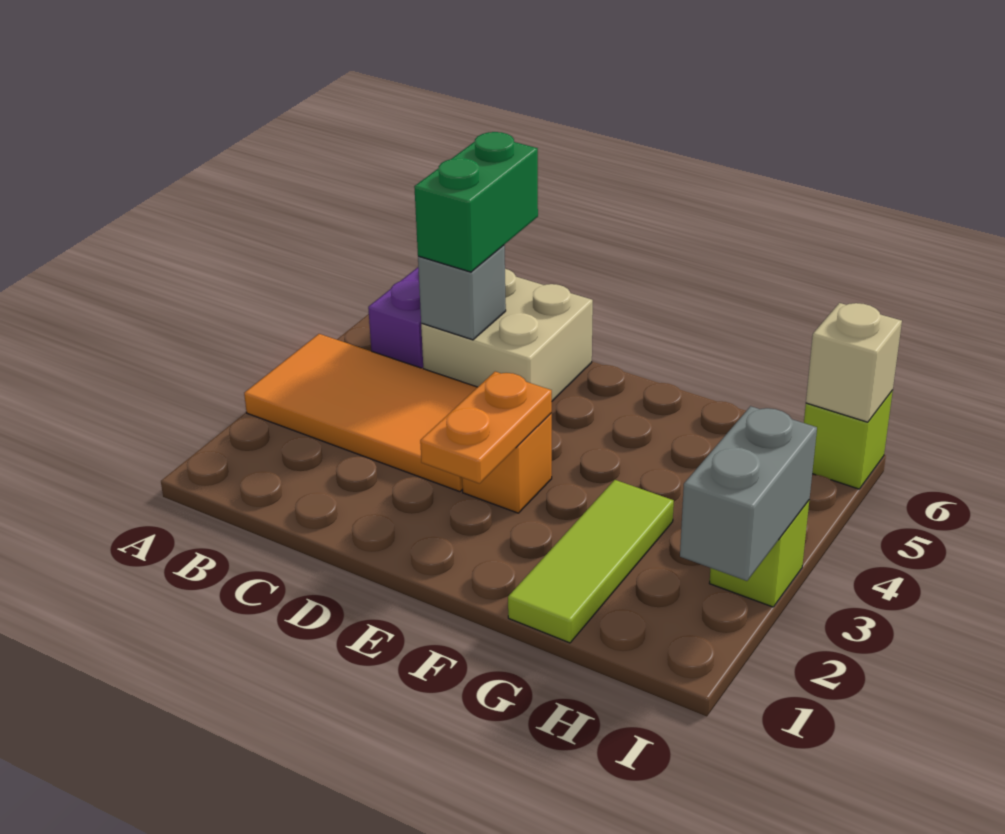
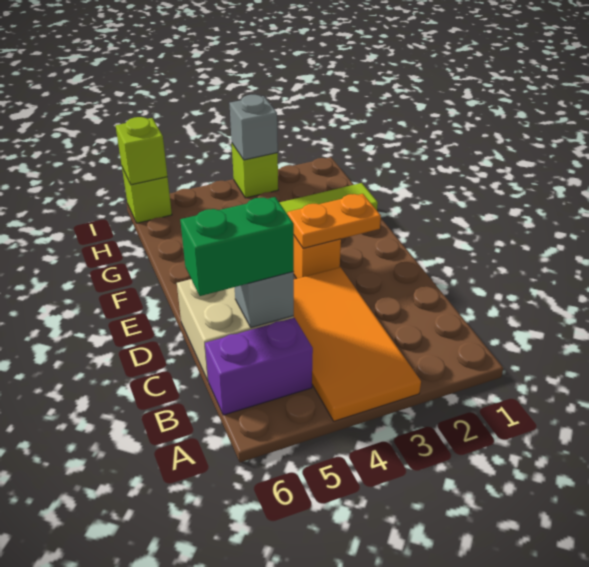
grey brick I2:I3 level 2 -> grey brick I3 level 2
tan brick I6 level 2 -> lime brick I6 level 2

